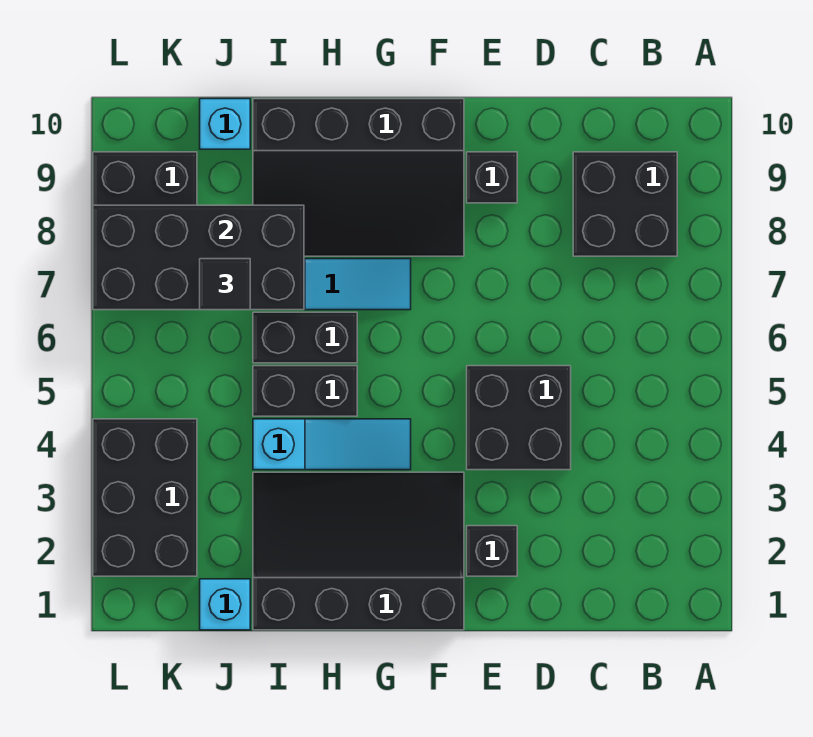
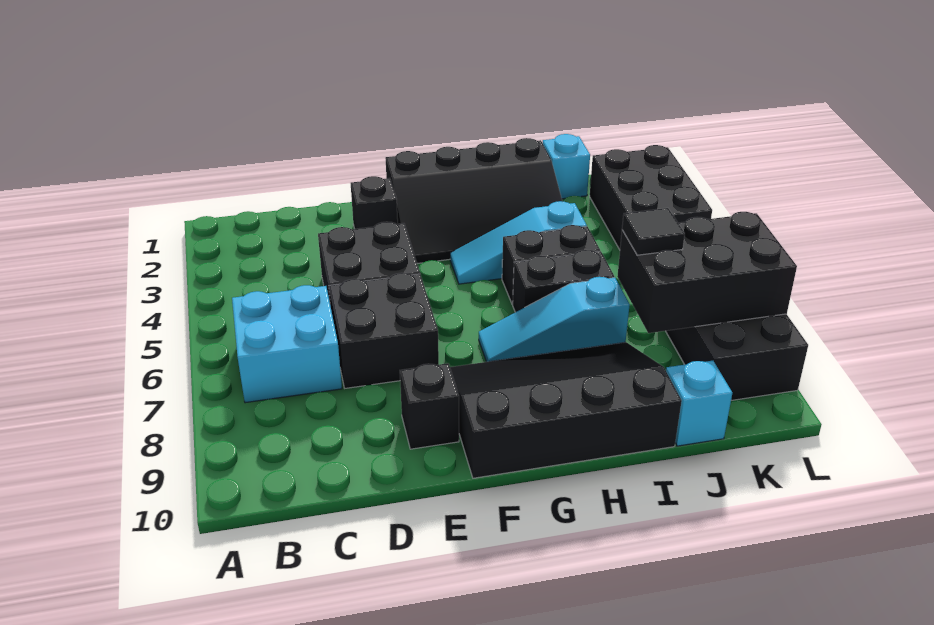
none -> cyan brick B6:C7 level 1
black brick B8:C9 level 1 -> black brick D6:E7 level 1
black brick I7:L8 level 2 -> black brick J7:L8 level 2

